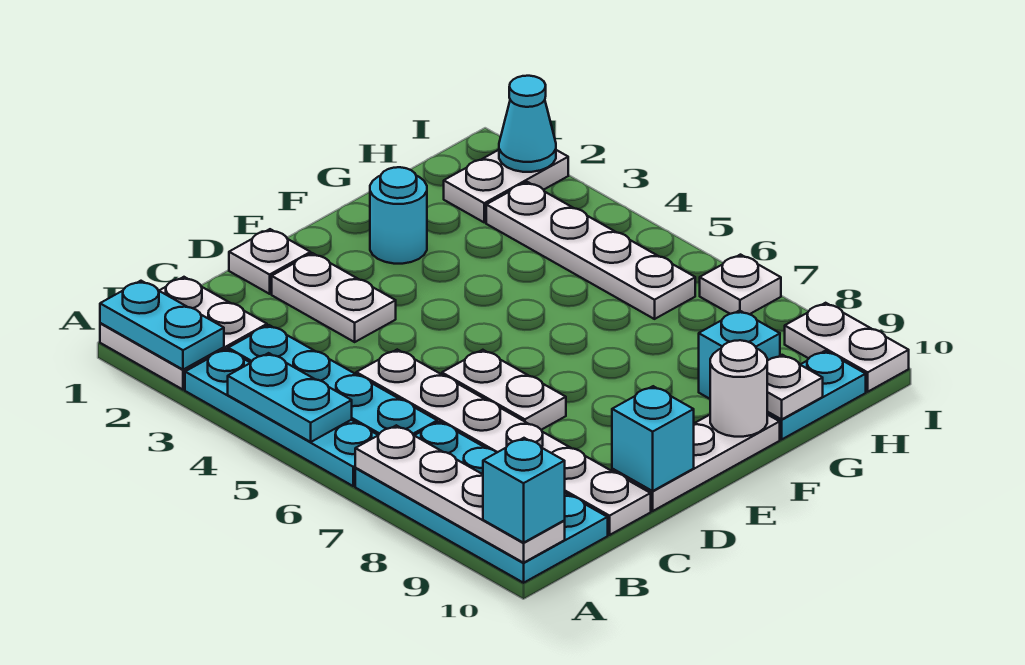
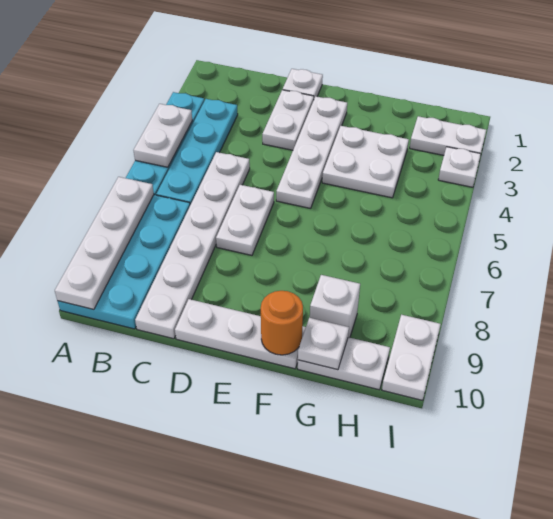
white plate A1:B2 level 1 -> white plate F3:G4 level 1
cyan plate A1:A2 level 2 -> none
cyan plate A4:A5 level 2 -> white plate A4:A5 level 2
cyan brick A10 level 3 -> none
cyan brick D10 level 2 -> none
cyan round brick F2 level 1 -> none
white round brick F10 level 2 -> orange round brick F10 level 2
cyan brick G9 level 1 -> white brick G9 level 1
cyan plate G10:H10 level 1 -> white plate G10:H10 level 1
white plate H3:H6 level 1 -> white plate E2:E5 level 1
cyan cone I2 level 2 -> none
white plate I7 level 1 -> white plate I3 level 1

